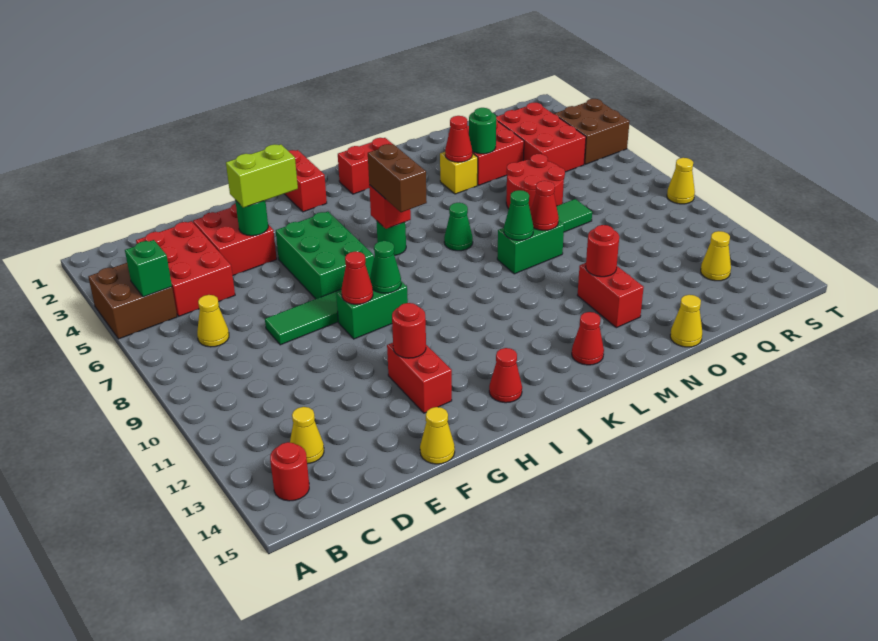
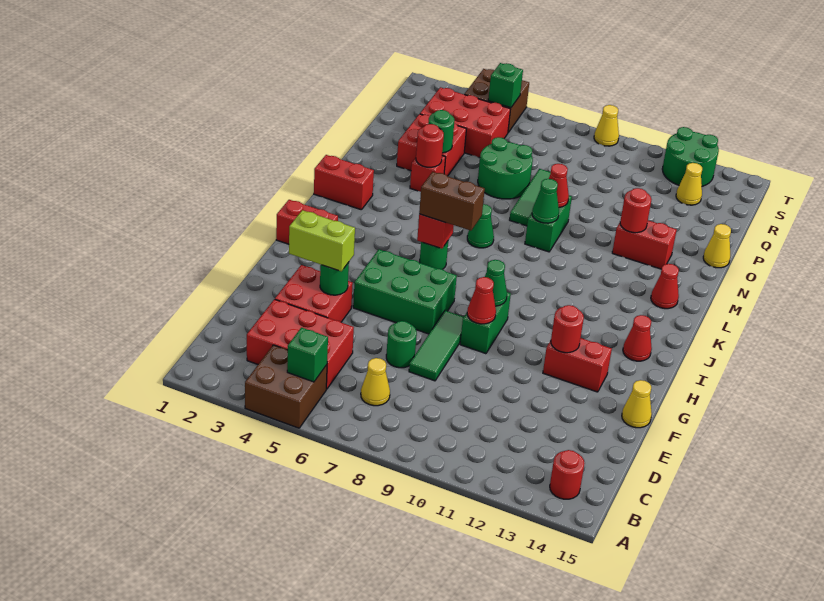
yellow cone C13 level 1 -> none
none -> green round brick E7 level 1
lime brick F4:G4 level 3 -> lime brick F3:F4 level 3
red brick K2:L2 level 1 -> red brick L1:L2 level 1
yellow brick N4 level 1 -> red brick N4 level 1
red cone N4 level 2 -> red round brick N4 level 2
red round brick O6:P7 level 1 -> green round brick O6:P7 level 1
none -> green brick S5 level 2
none -> green round brick S12:T13 level 1

